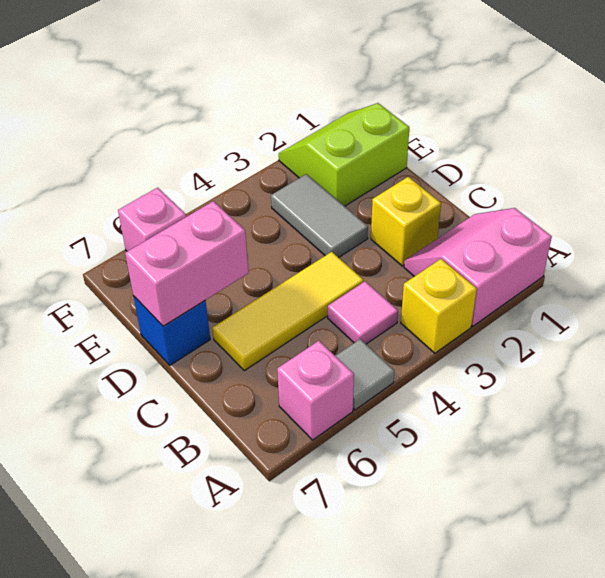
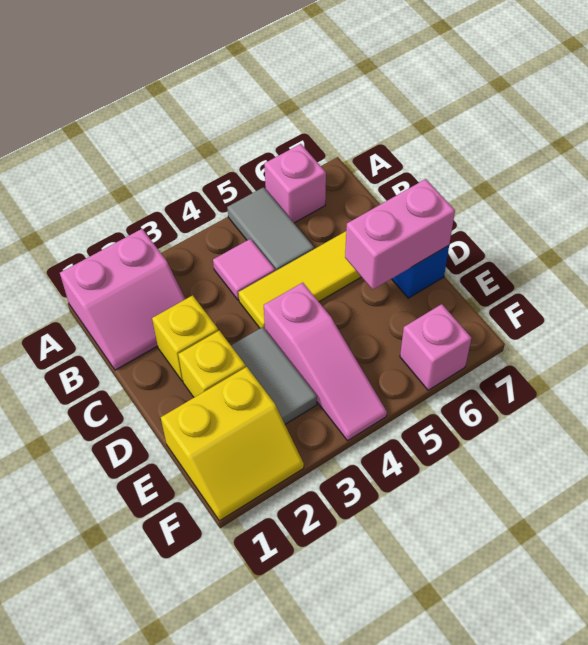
yellow brick A3 level 1 -> yellow brick D2 level 1
grey tile A5 level 1 -> grey tile A5:B5 level 1
none -> pink slope D4:F4 level 1 top D
lime slope E1:F2 level 1 top E -> yellow slope E1:F2 level 1 top E

